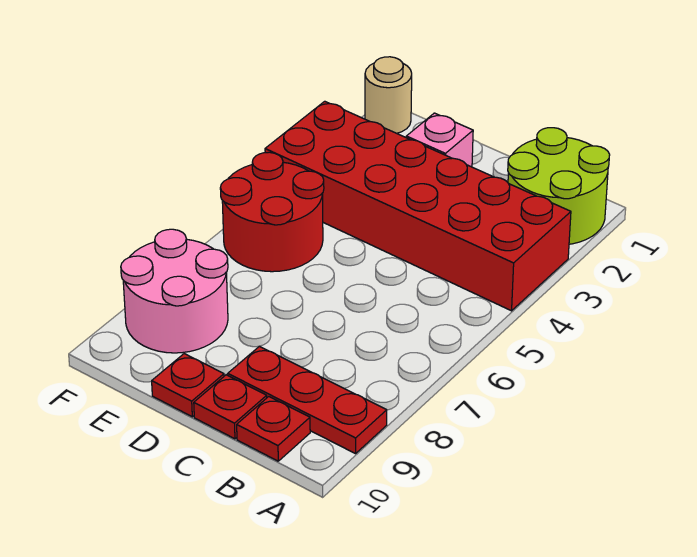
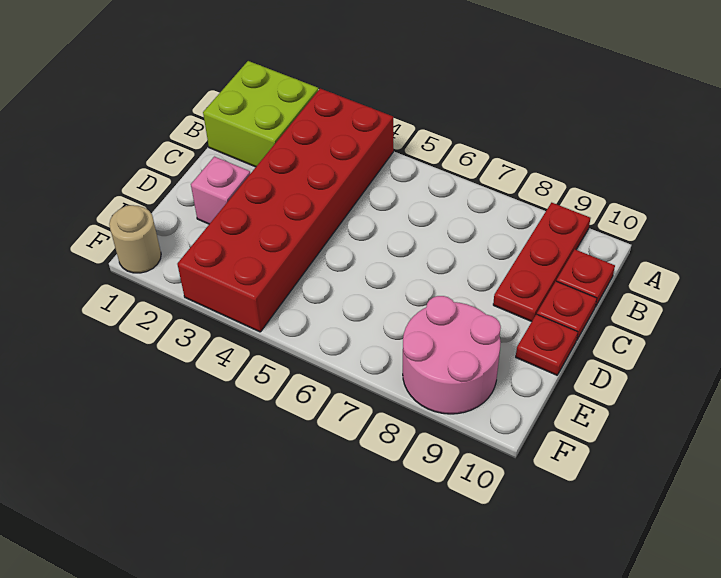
lime round brick A1:B2 level 1 -> lime brick A1:B2 level 1
red round brick E5:F6 level 1 -> none

